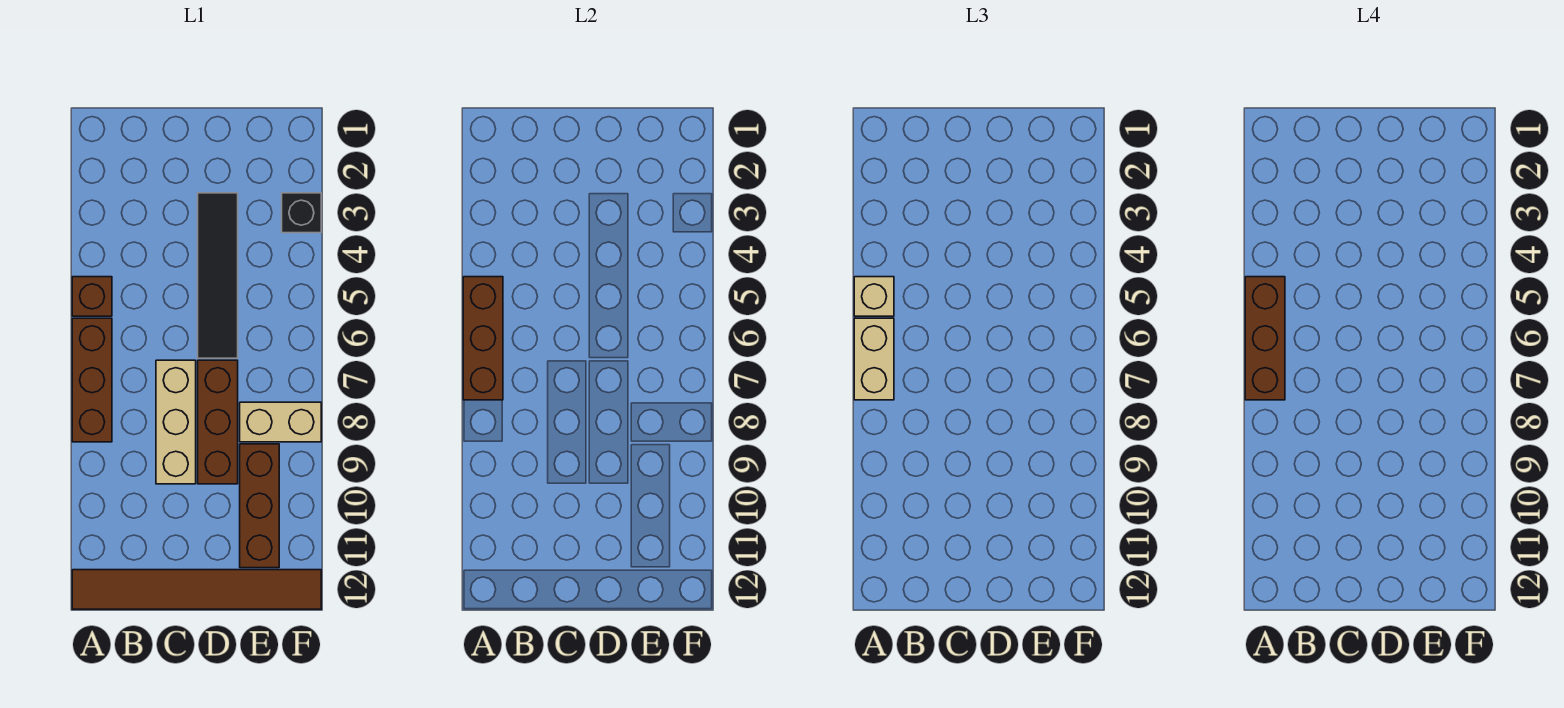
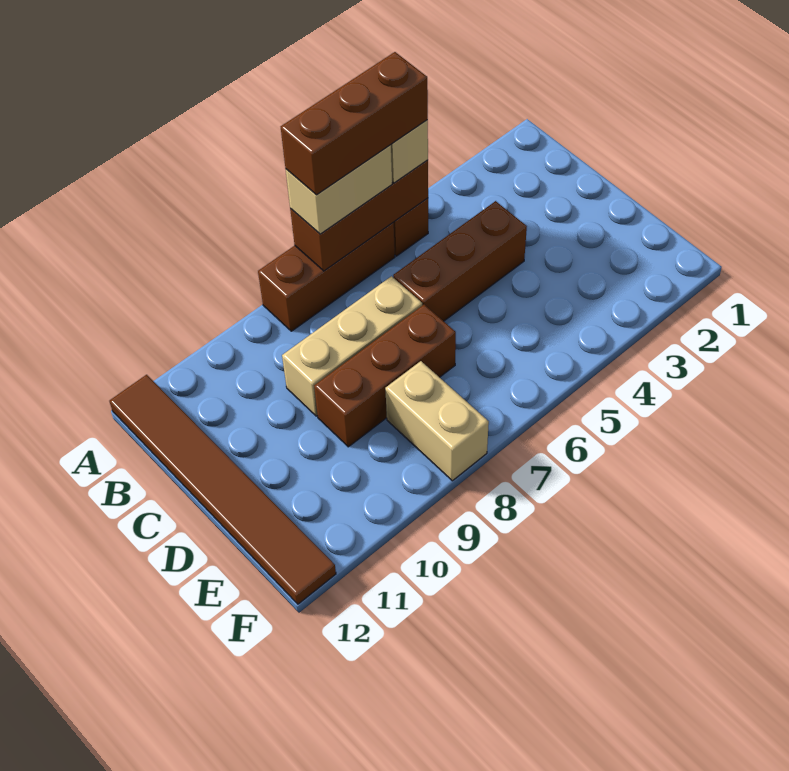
black tile D3:D6 level 1 -> none
brown brick E9:E11 level 1 -> brown brick C4:C6 level 1
black brick F3 level 1 -> none

